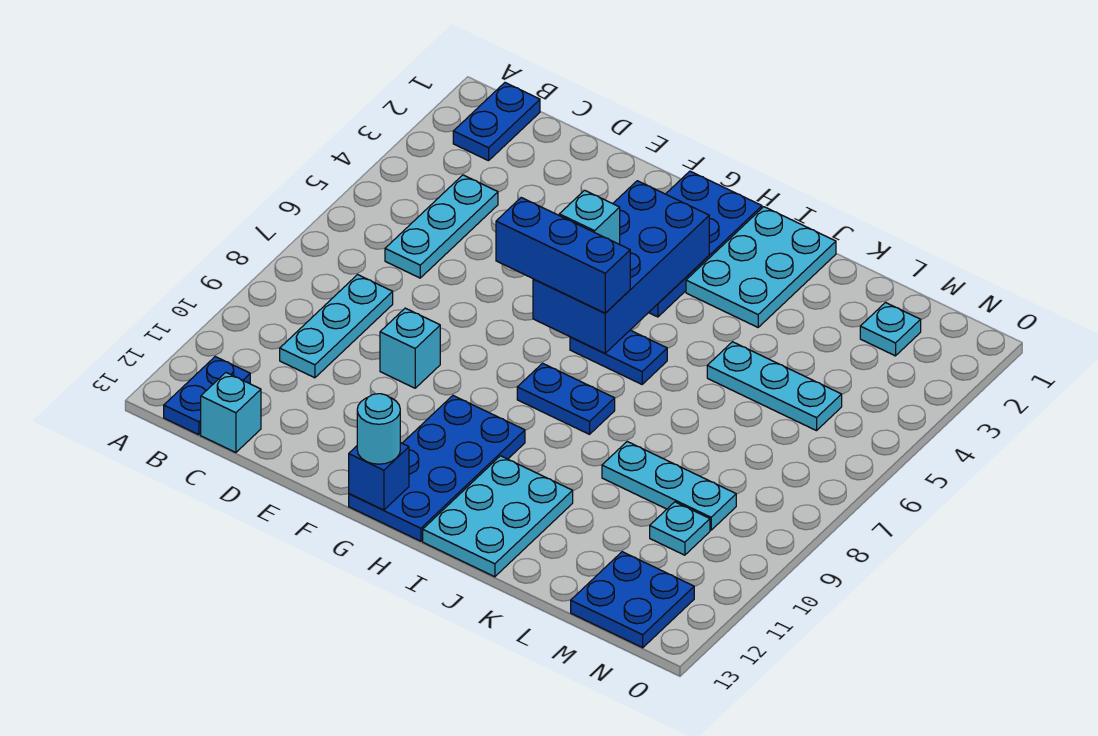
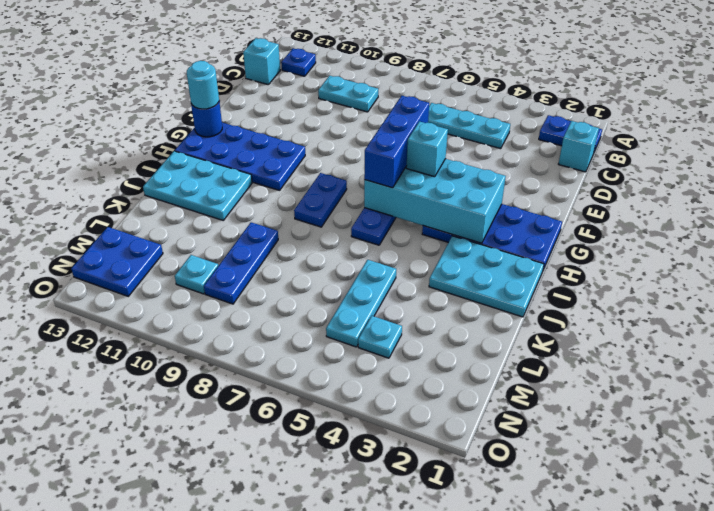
blue plate B12:B13 level 1 -> blue plate B12 level 1
cyan plate C8:C10 level 1 -> cyan plate C9:C10 level 1
cyan brick E9 level 1 -> cyan brick C1 level 1
blue brick G3:H6 level 2 -> cyan brick G3:H6 level 2
blue brick G13 level 2 -> blue round brick G13 level 2
cyan plate K9:M9 level 1 -> blue plate K9:M9 level 1
cyan plate M2 level 1 -> cyan plate M4 level 1

